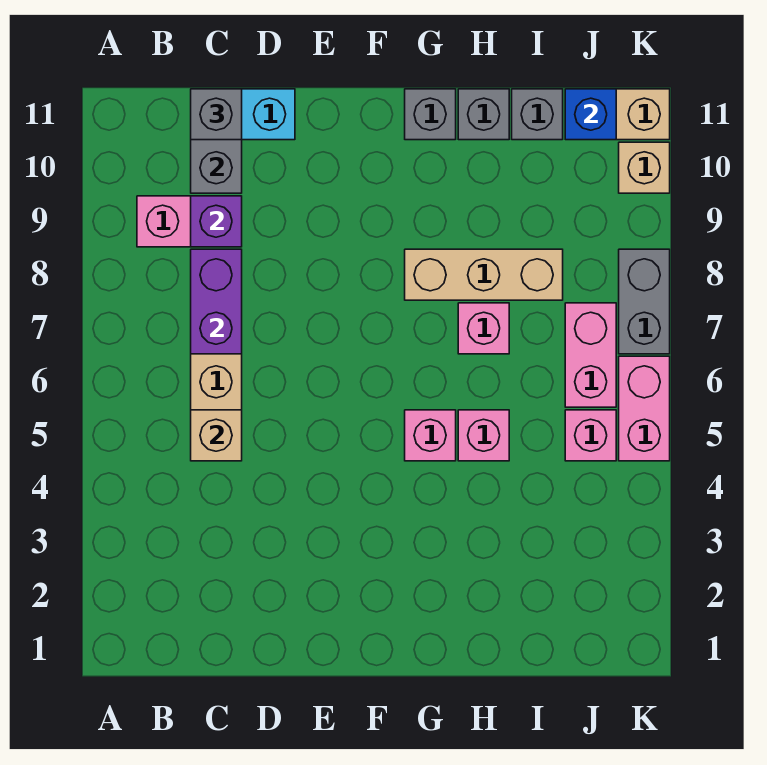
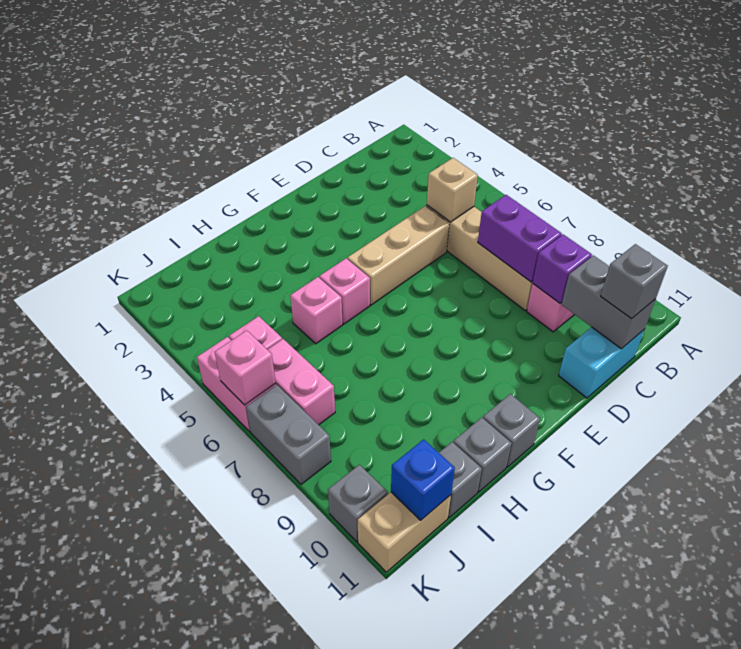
tan brick G8:I8 level 1 -> tan brick D5:F5 level 1
pink brick H7 level 1 -> pink brick K6 level 2
tan brick K10 level 1 -> grey brick K10 level 1

